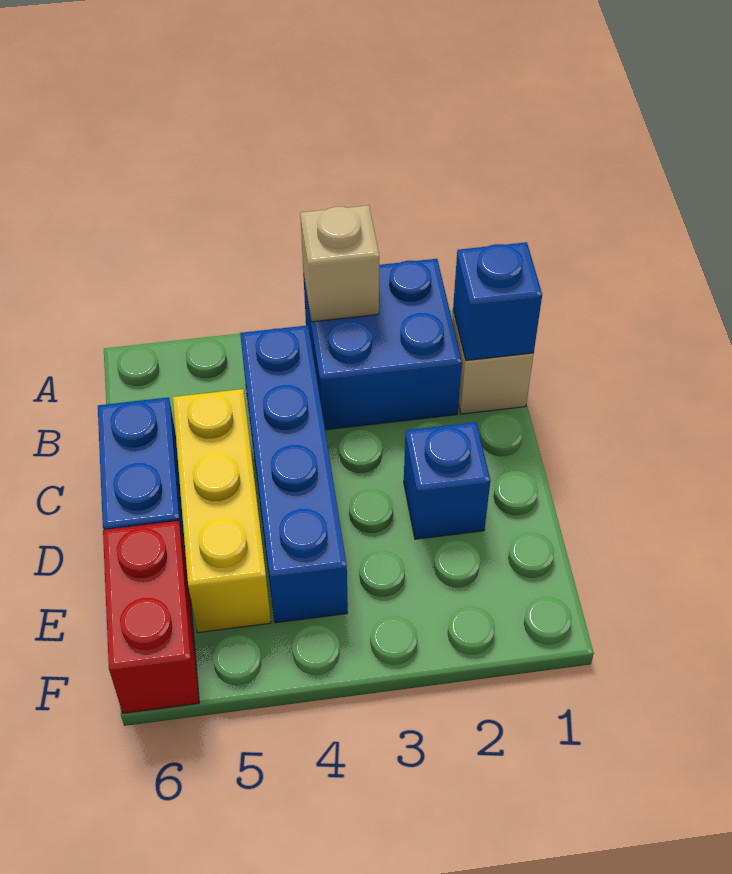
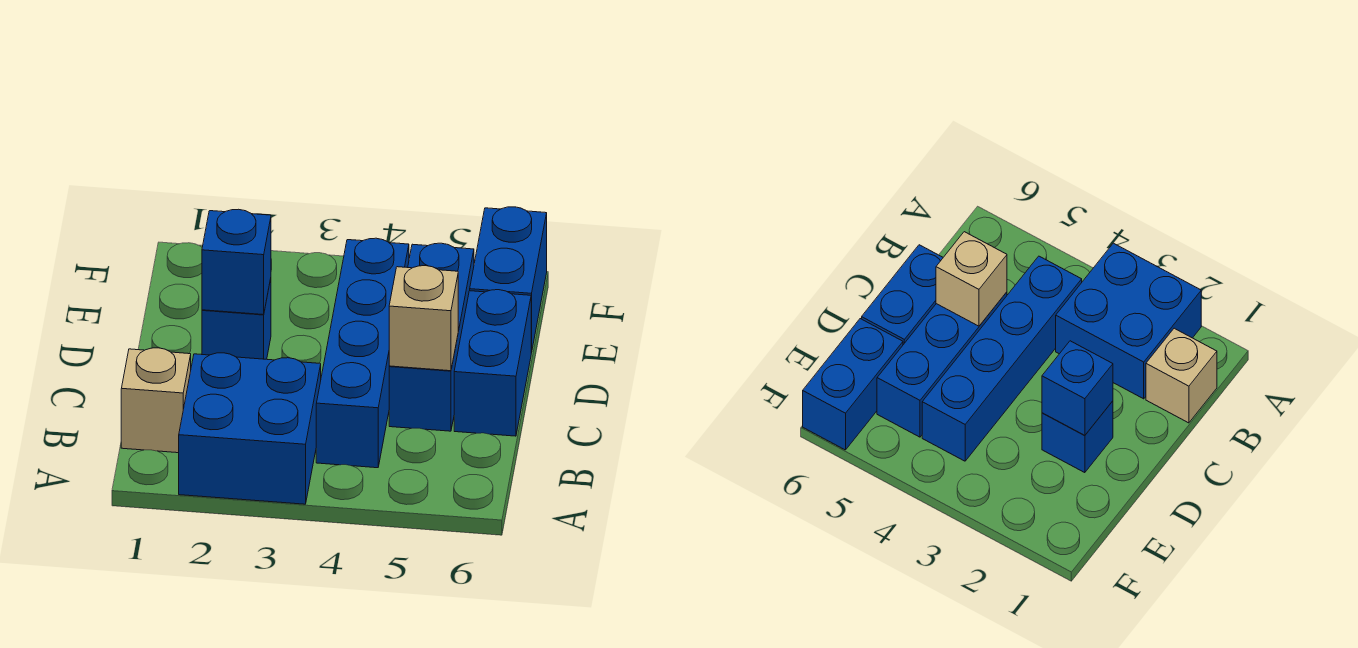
tan brick A3 level 2 -> tan brick C5 level 2
blue brick B1 level 2 -> blue brick D2 level 2
yellow brick C5:E5 level 1 -> blue brick C5:E5 level 1
red brick E6:F6 level 1 -> blue brick E6:F6 level 1

